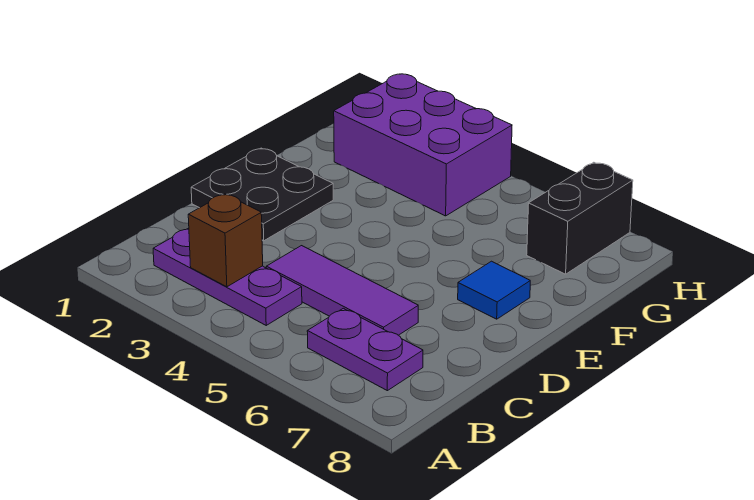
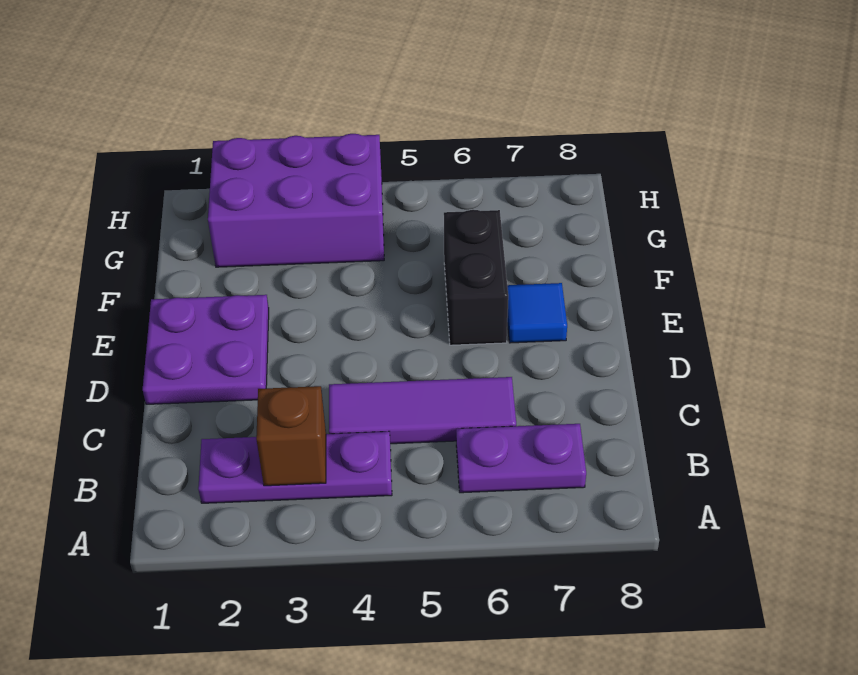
black plate D1:E2 level 1 -> purple plate D1:E2 level 1
black brick G7:H7 level 1 -> black brick E6:F6 level 1

